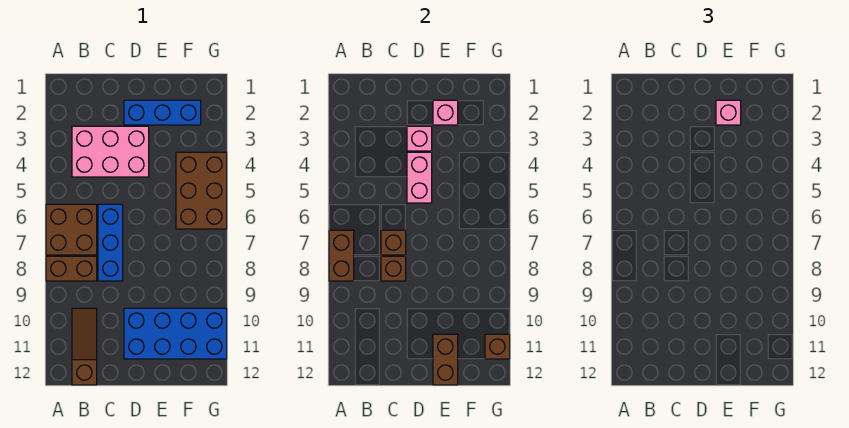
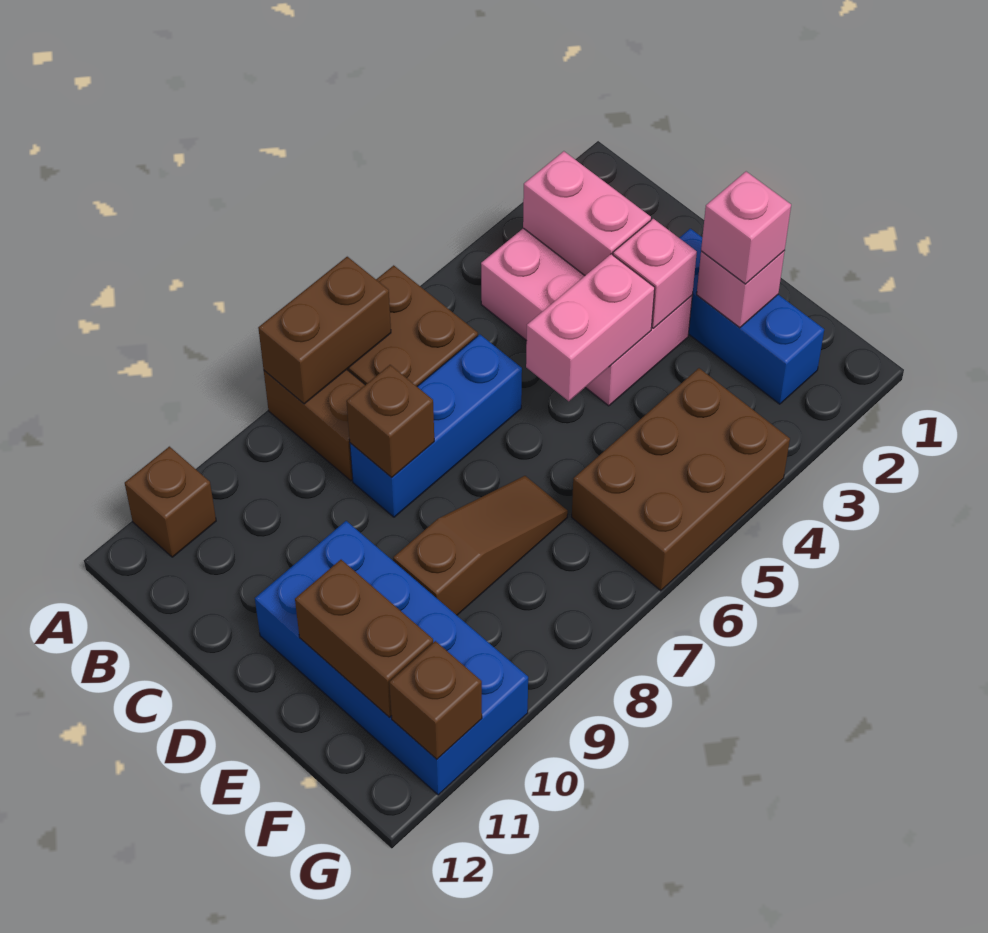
none -> pink brick B3:C3 level 2
brown slope B10:B12 level 1 top 12 -> brown slope E7:E9 level 1 top 9
brown brick C7 level 2 -> brown brick A11 level 1
brown brick E11:E12 level 2 -> brown brick E11:F11 level 2

